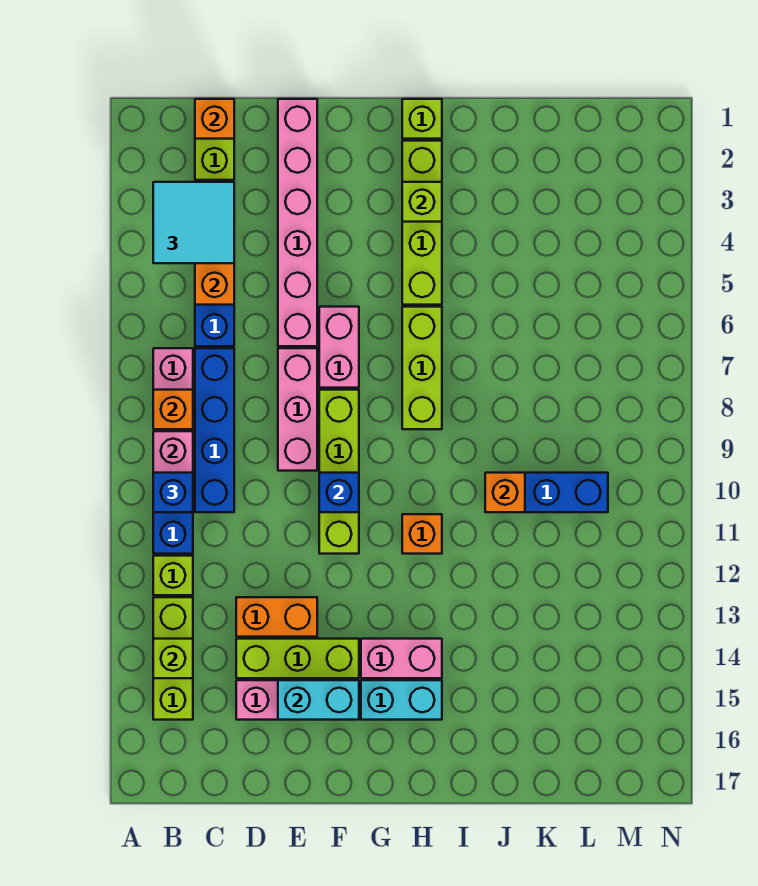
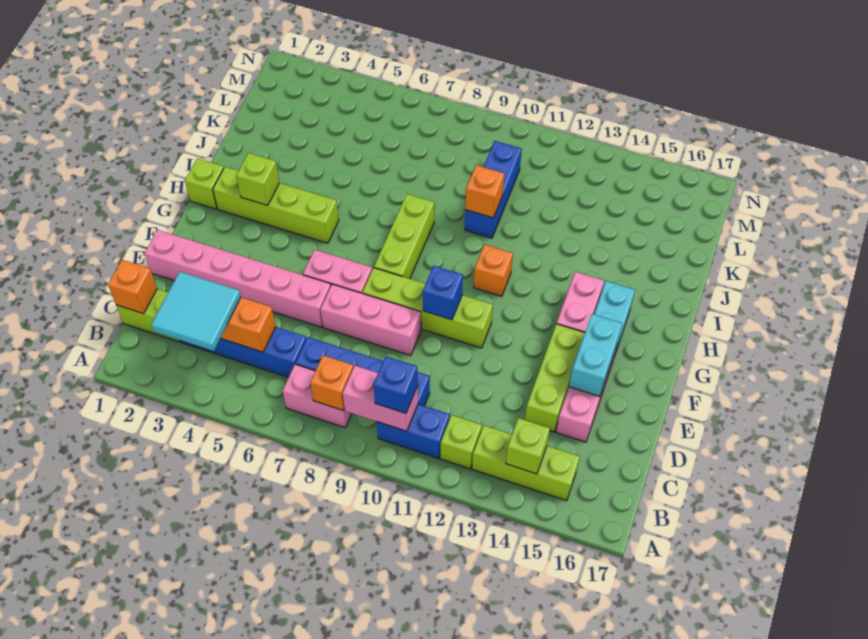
orange brick D13:E13 level 1 -> none
lime brick H6:H8 level 1 -> lime brick G8:I8 level 1

